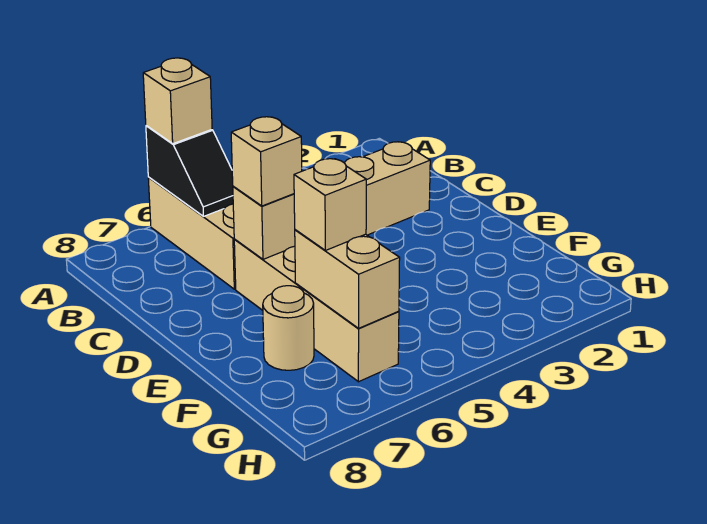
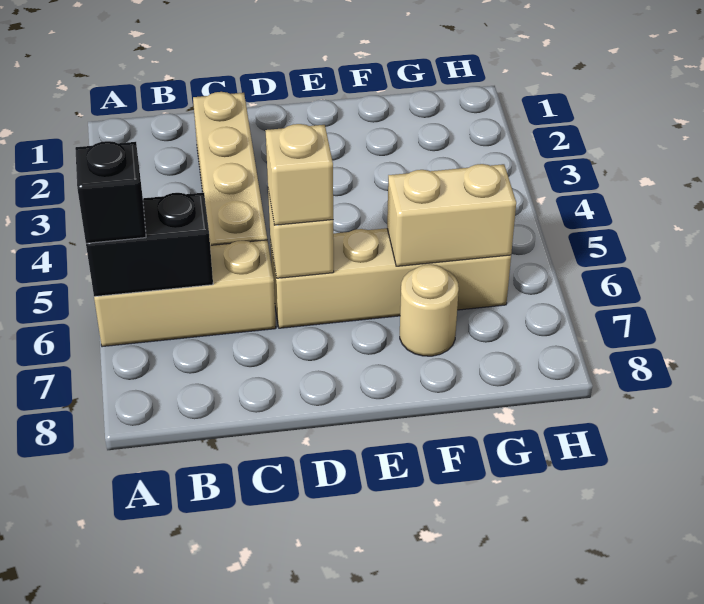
black slope A6:B6 level 2 top A -> black brick A6:B6 level 2
tan brick A6 level 3 -> black brick A6 level 3
tan brick F6 level 3 -> none

